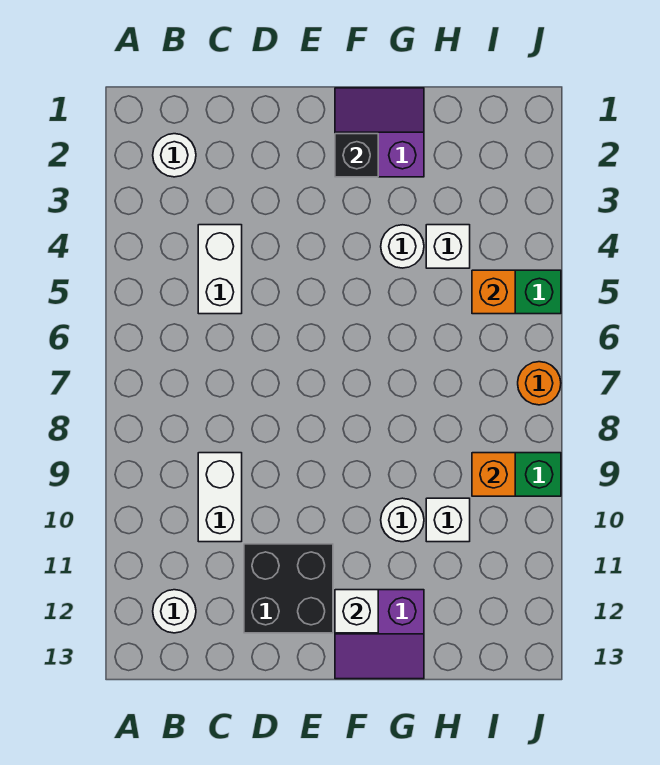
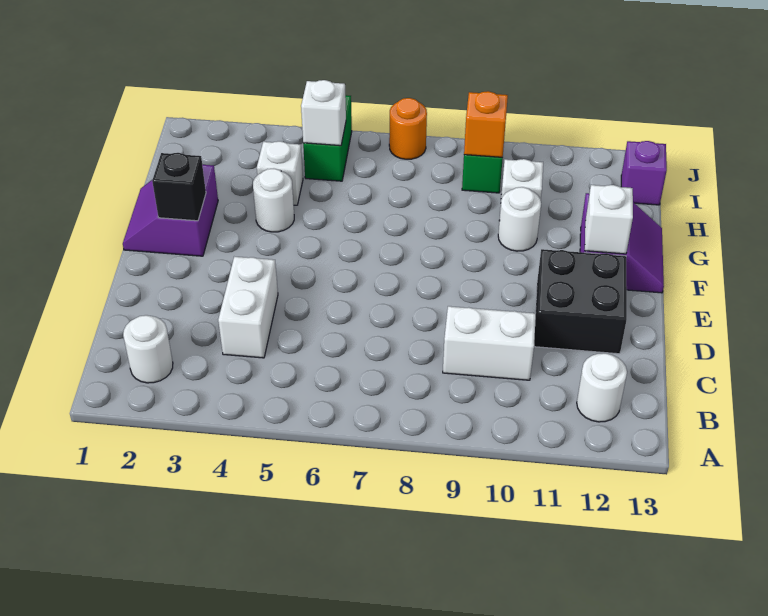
white brick C4:C5 level 1 -> white brick C4:D4 level 1
orange brick I5 level 2 -> white brick I5 level 2
none -> purple brick I13 level 1

